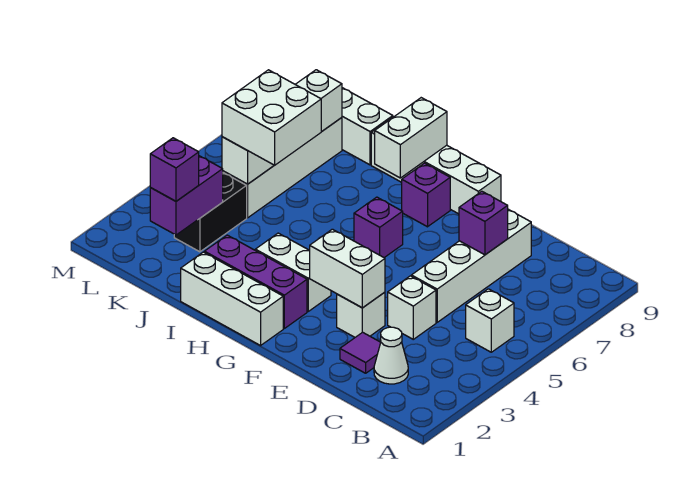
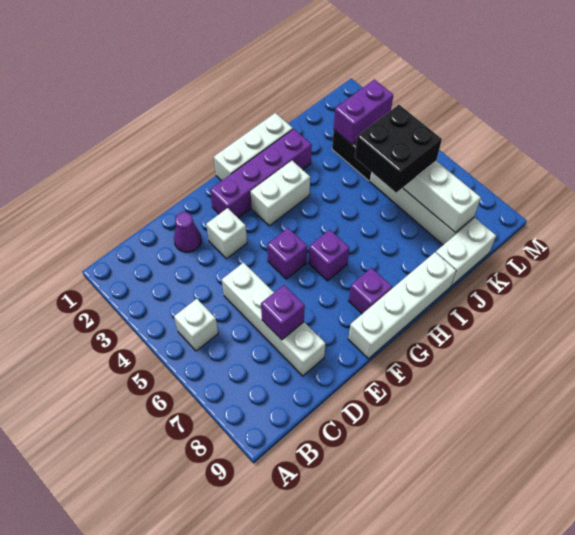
white cone C2 level 1 -> none
purple tile D2 level 1 -> purple cone D2 level 1
white brick D4 level 1 -> none
white brick E3:F3 level 2 -> none
purple brick G2:I2 level 1 -> purple brick F2:I2 level 1
white brick H8:H9 level 2 -> none
white brick J5:K6 level 3 -> black brick J5:K6 level 3
purple brick K2:K3 level 2 -> purple brick K3:L3 level 2
purple brick K2 level 3 -> purple brick F5 level 1

